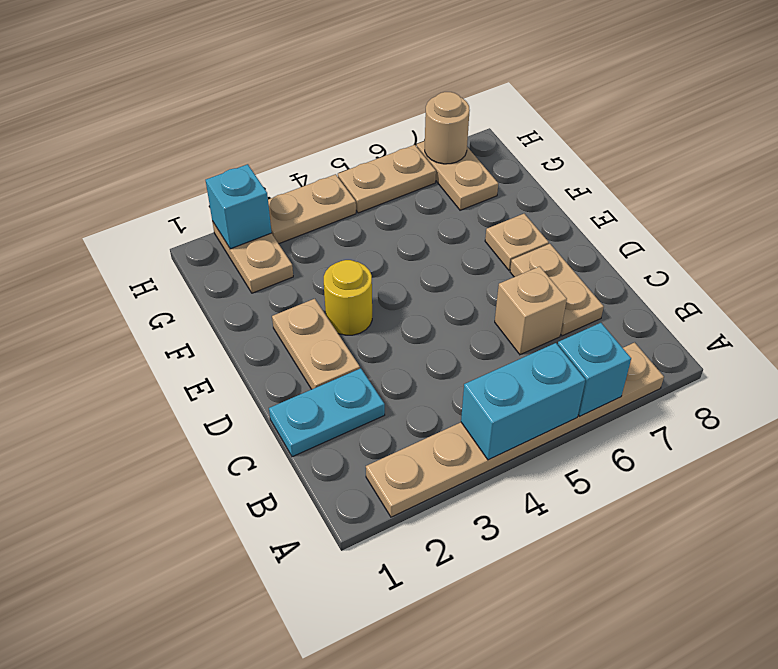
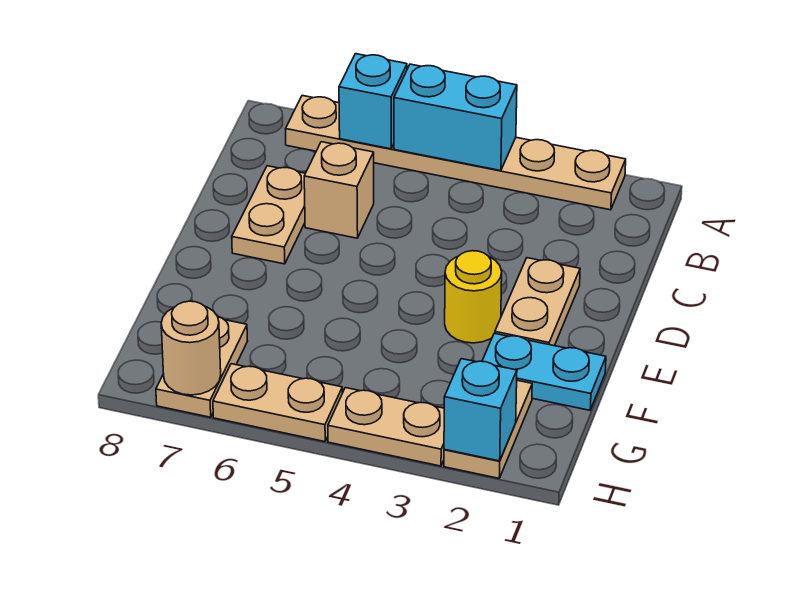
cyan plate C1:C2 level 1 -> cyan plate F1:F2 level 1
tan plate E7 level 1 -> none

